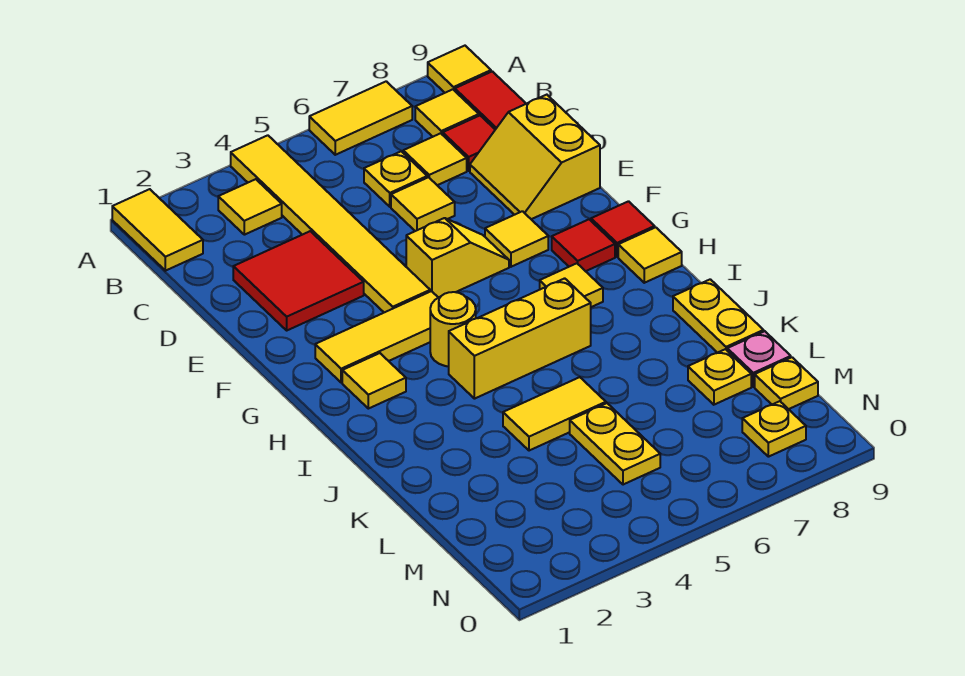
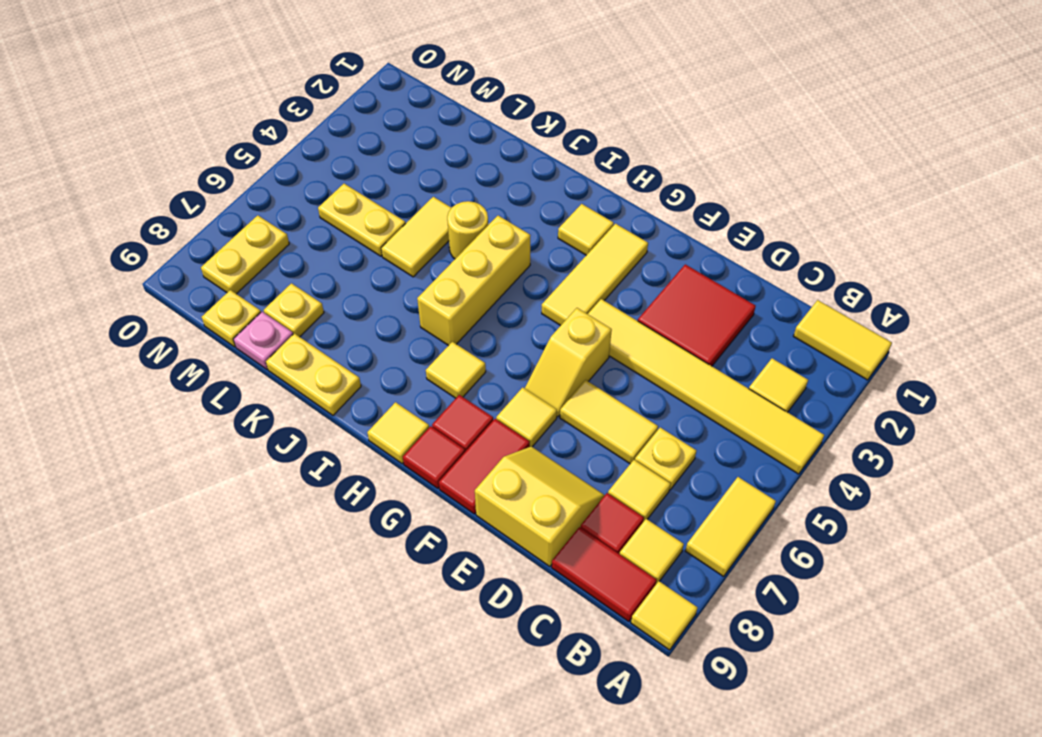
yellow tile D6 level 1 -> yellow tile D6:E6 level 1
none -> red tile F8:F9 level 1
yellow round brick H4 level 1 -> yellow round brick J4 level 1
yellow plate N8 level 1 -> yellow plate N7:N8 level 1

